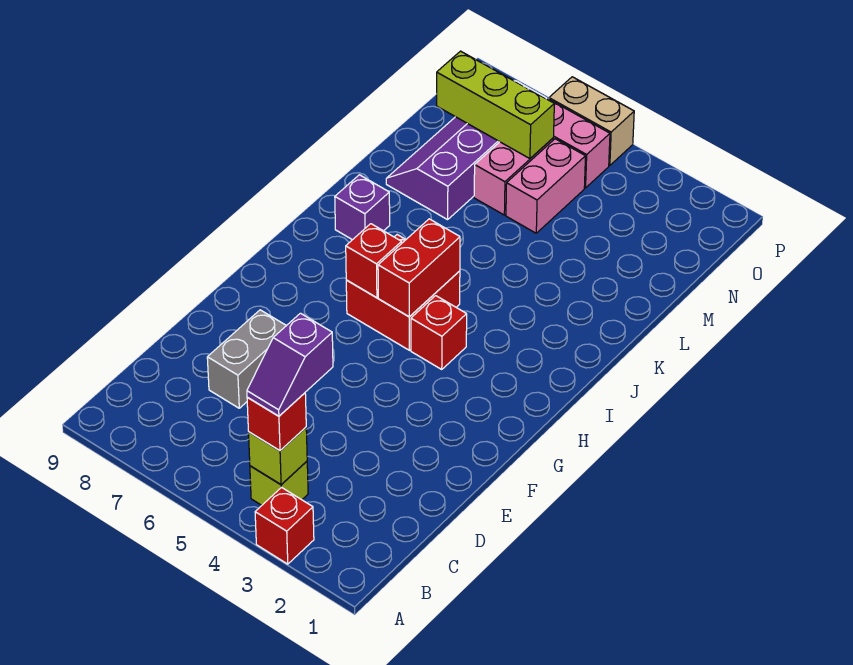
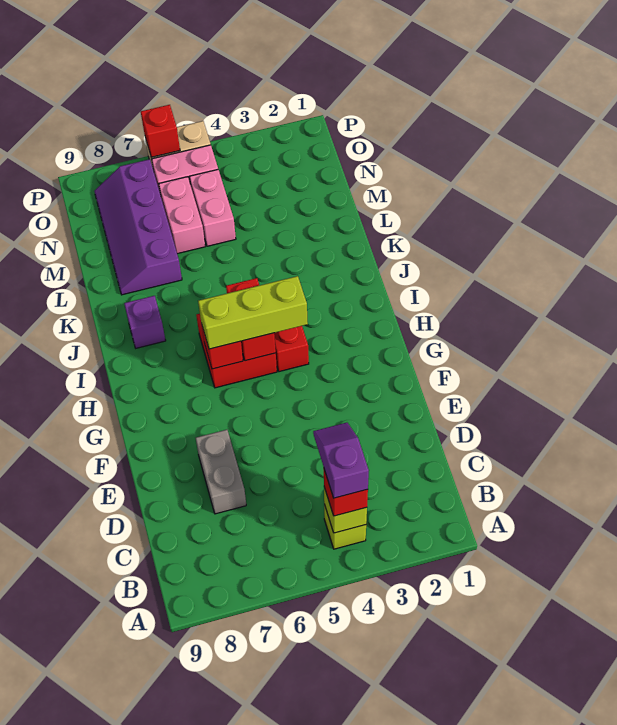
red brick A3 level 1 -> red brick P6 level 2
purple slope B4:C4 level 4 top C -> purple slope B4:C4 level 4 top B
lime brick N6:N8 level 2 -> lime brick H4:H6 level 3

